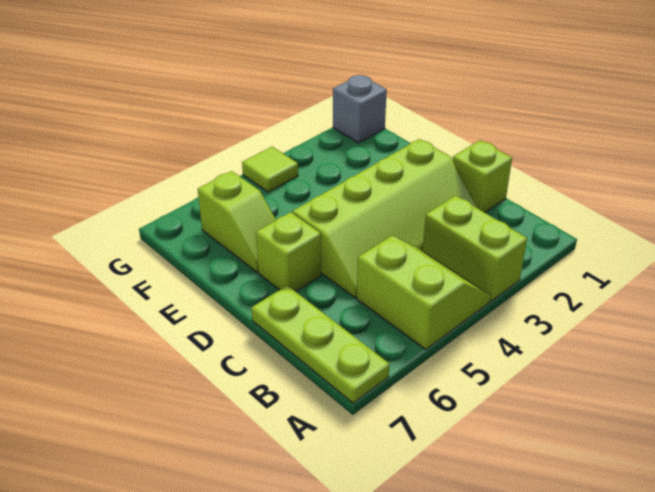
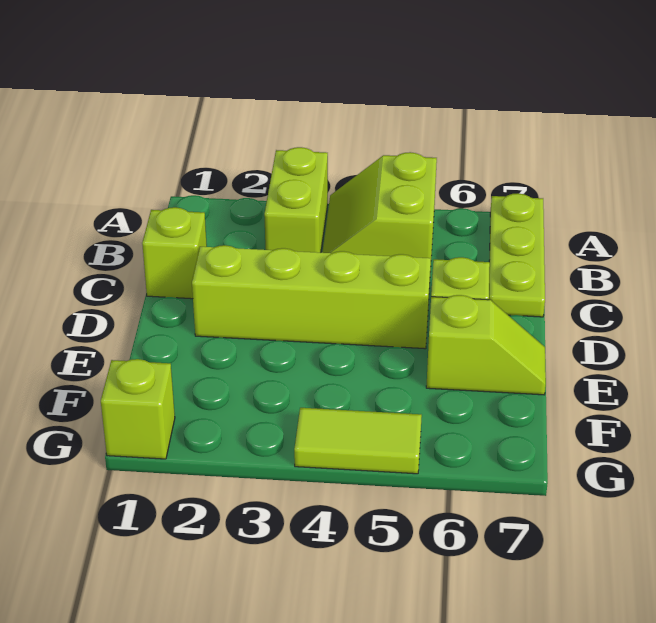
lime slope E6:F6 level 1 top F -> lime slope E6:E7 level 1 top 6
grey brick G1 level 1 -> lime brick G1 level 1
lime tile G4 level 1 -> lime tile G4:G5 level 1

